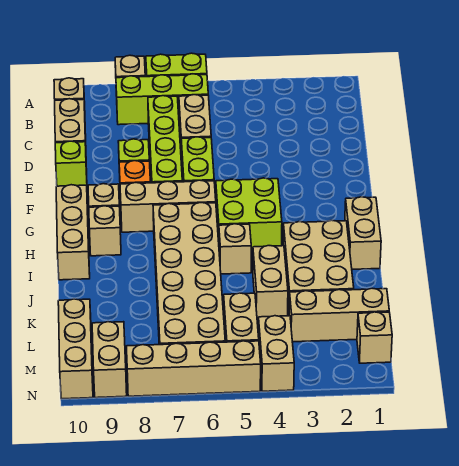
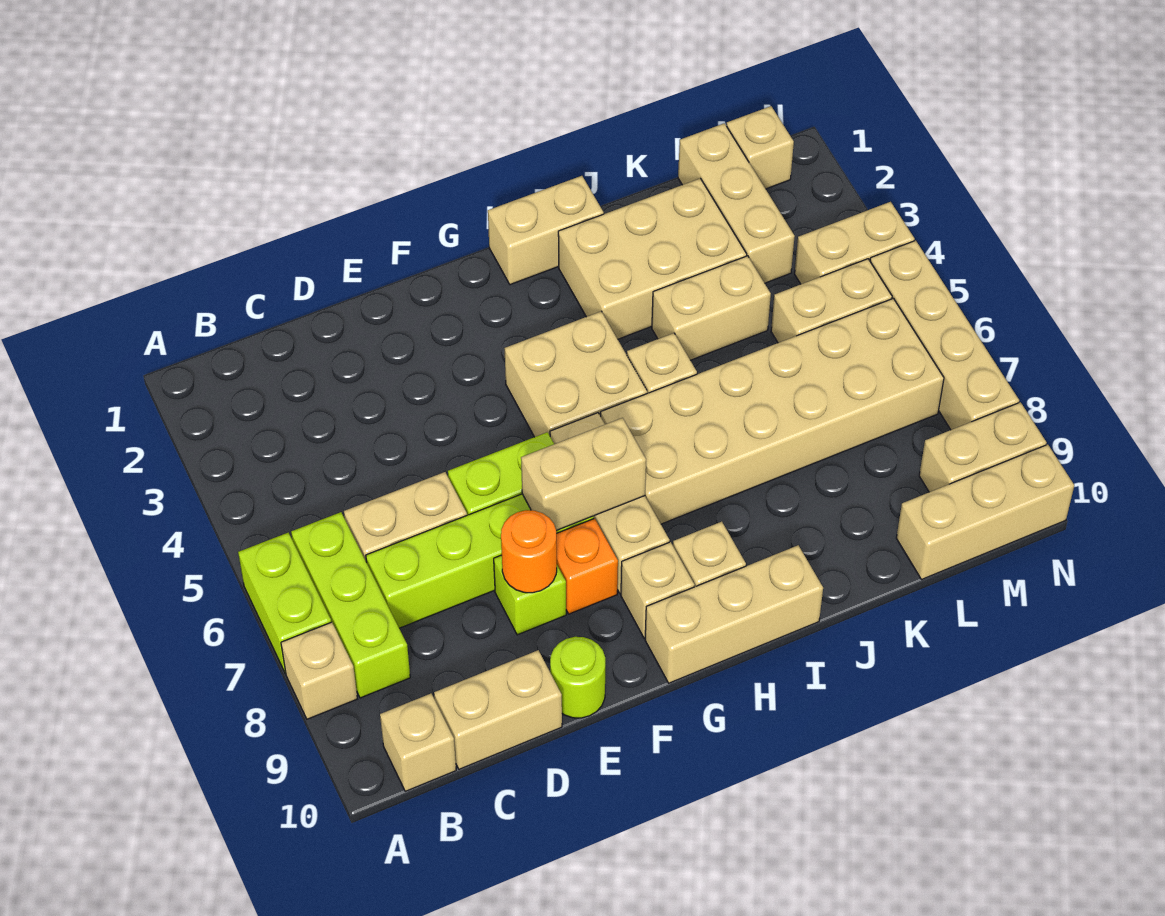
none -> orange round brick E8 level 2
lime brick E10 level 1 -> lime round brick E10 level 1
none -> tan brick F7:G7 level 2
lime brick G4:H5 level 1 -> tan brick G4:H5 level 1

